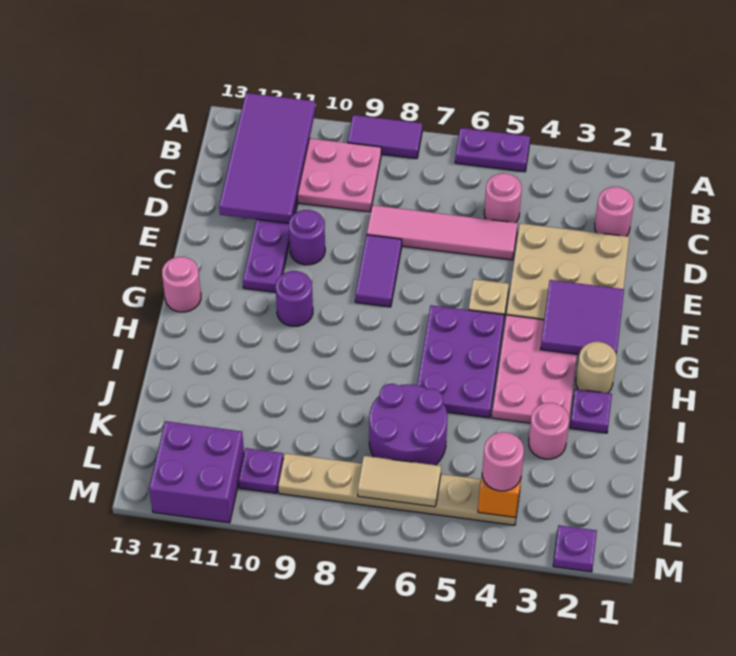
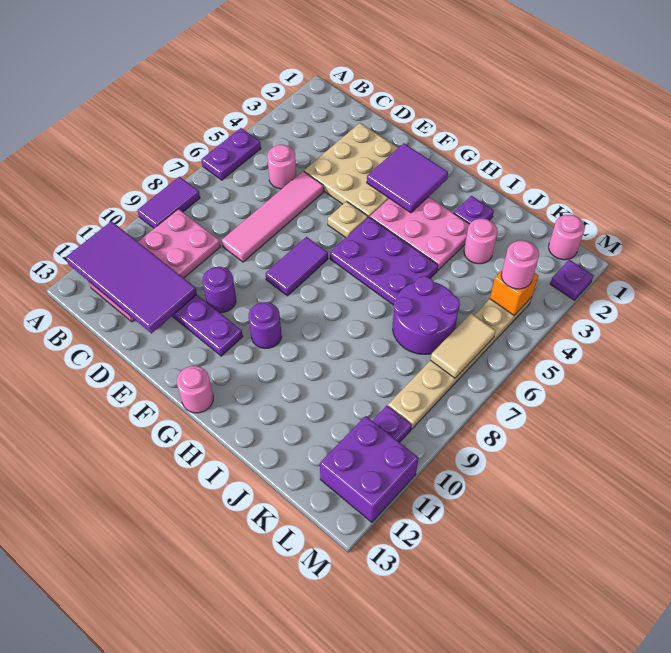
pink round brick C2 level 1 -> pink round brick L1 level 1
purple tile E8:F8 level 1 -> purple tile F7:F8 level 1
tan round brick H2 level 1 -> none

